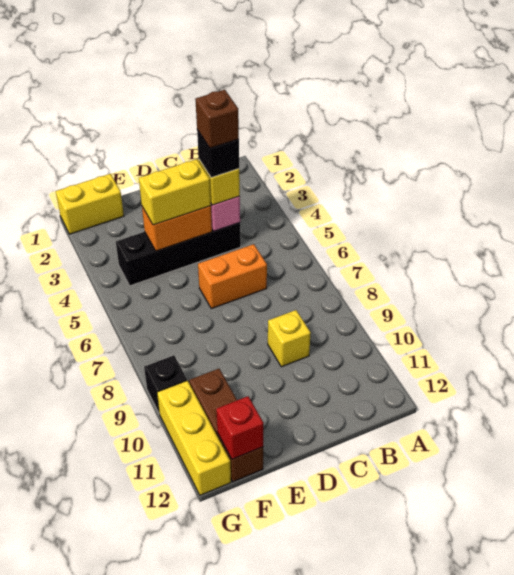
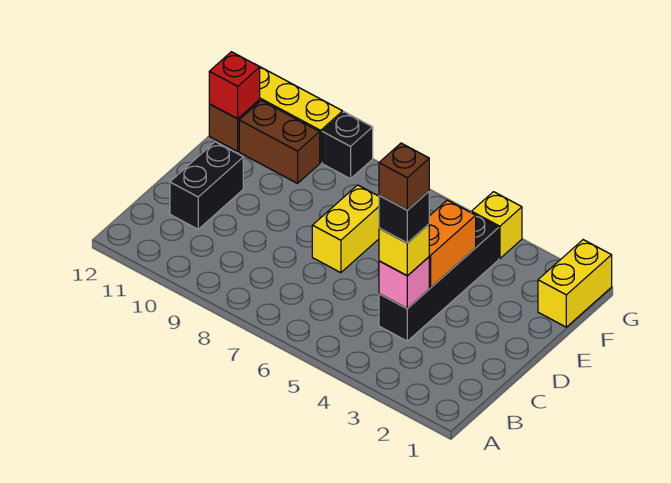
orange brick C6:D6 level 1 -> none
yellow brick C9 level 1 -> yellow brick G4 level 1
none -> black brick C11:D11 level 1
yellow brick D4:E4 level 3 -> yellow brick D7:E7 level 1

